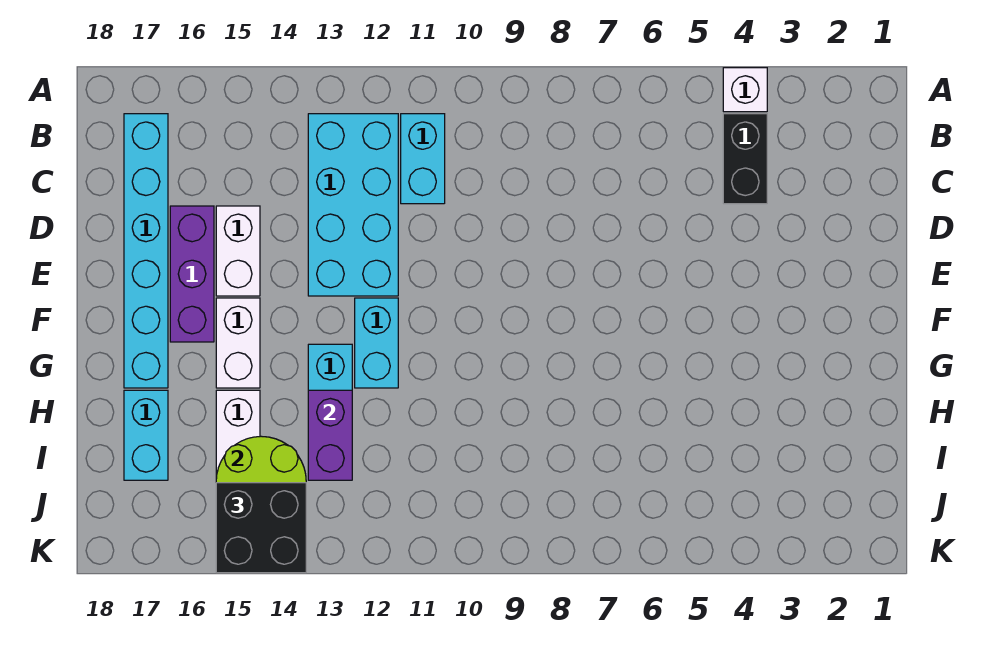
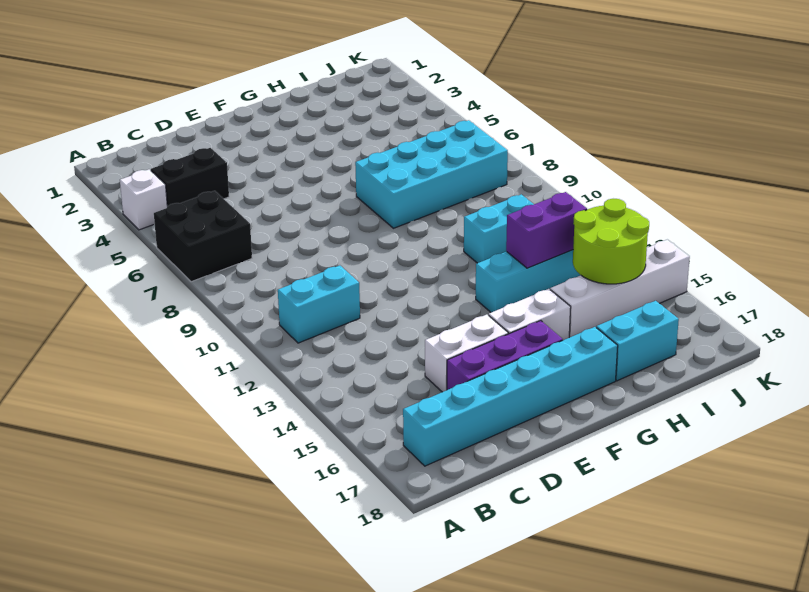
cyan brick B12:E13 level 1 -> cyan brick G7:J8 level 1
cyan brick F12:G12 level 1 -> cyan brick H11:I11 level 1
black brick J14:K15 level 3 -> black brick A6:B7 level 1

